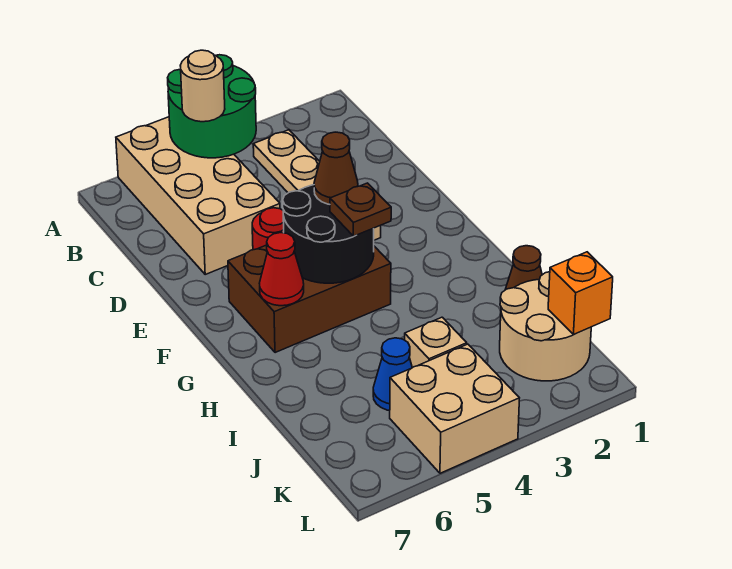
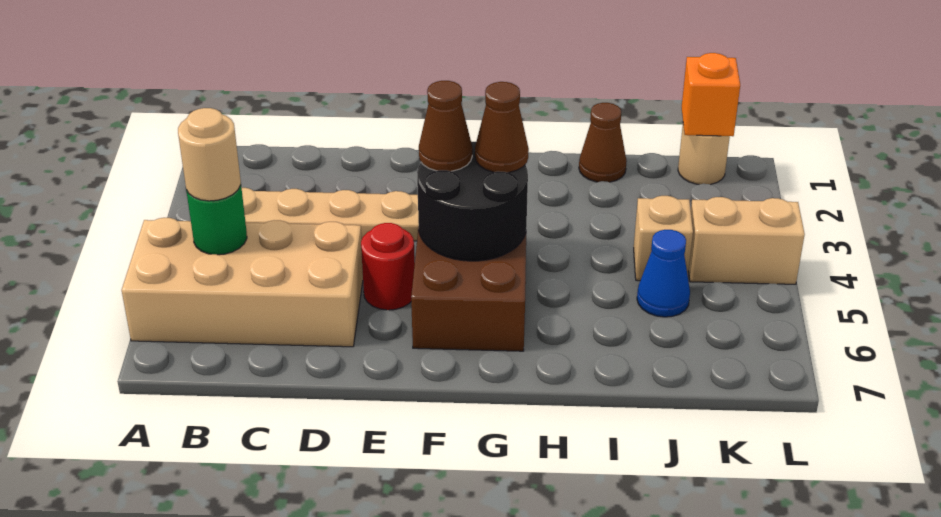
green round brick A4:B5 level 2 -> green round brick B5 level 2
brown plate G4 level 3 -> brown cone G4 level 3
red cone G6 level 2 -> none
tan round brick J1:K2 level 1 -> tan round brick K1 level 1
tan brick K4:L5 level 1 -> tan brick K4:L4 level 1

